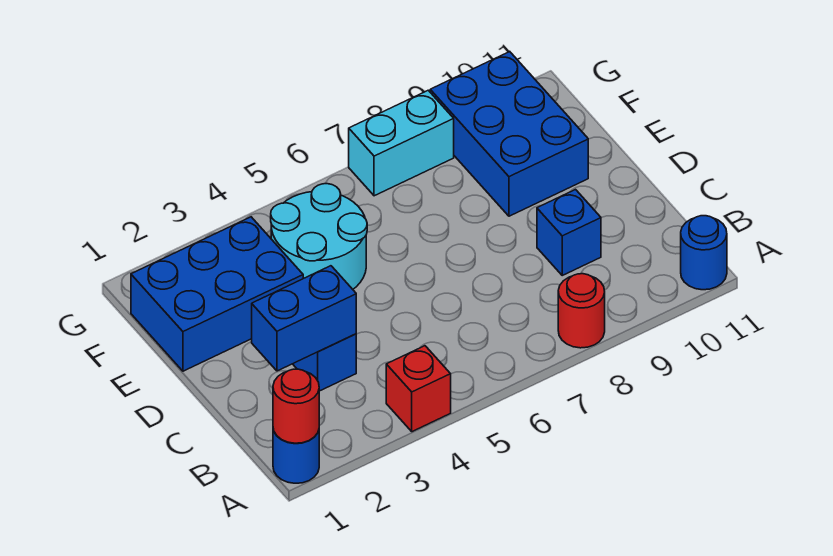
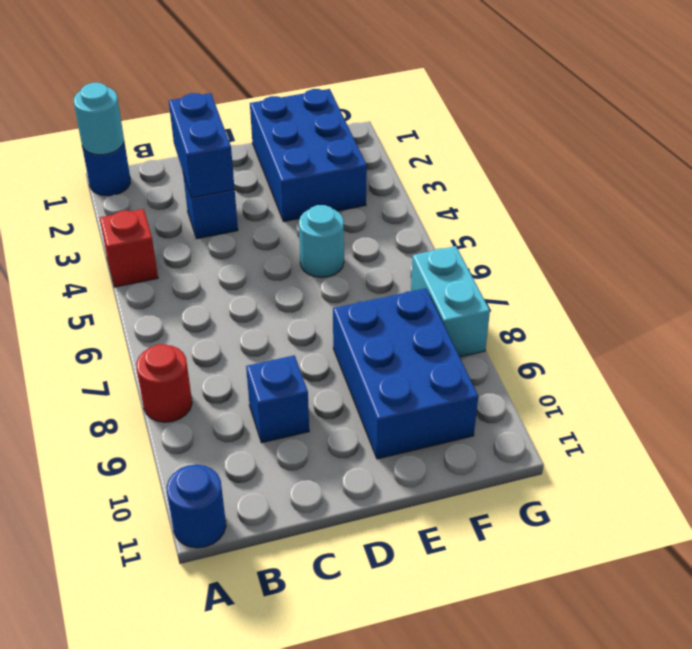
red round brick A1 level 2 -> cyan round brick A1 level 2
cyan round brick E4:F5 level 1 -> cyan round brick E5 level 1
blue brick E9:G10 level 1 -> blue brick E8:F10 level 1

